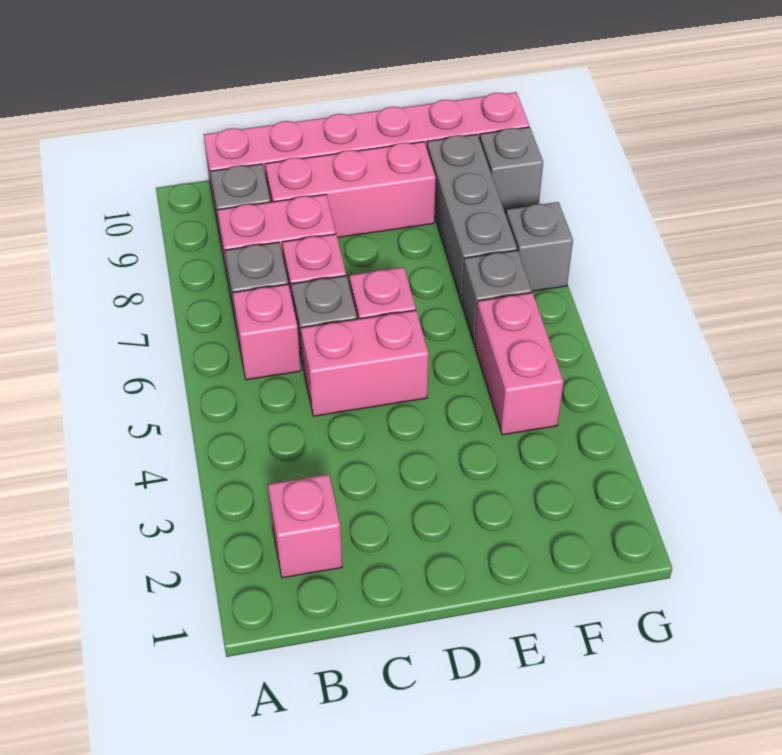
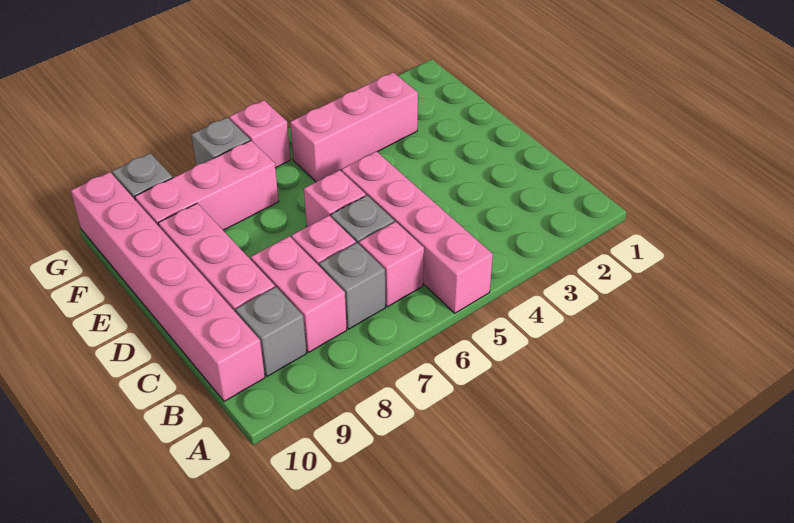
pink brick B2 level 1 -> pink brick G6 level 1
pink brick C5:D5 level 1 -> pink brick A5:D5 level 1
pink brick F4:F5 level 1 -> pink brick F3:F5 level 1
grey brick F6 level 1 -> none
grey brick F7:F9 level 1 -> pink brick F7:F9 level 1

